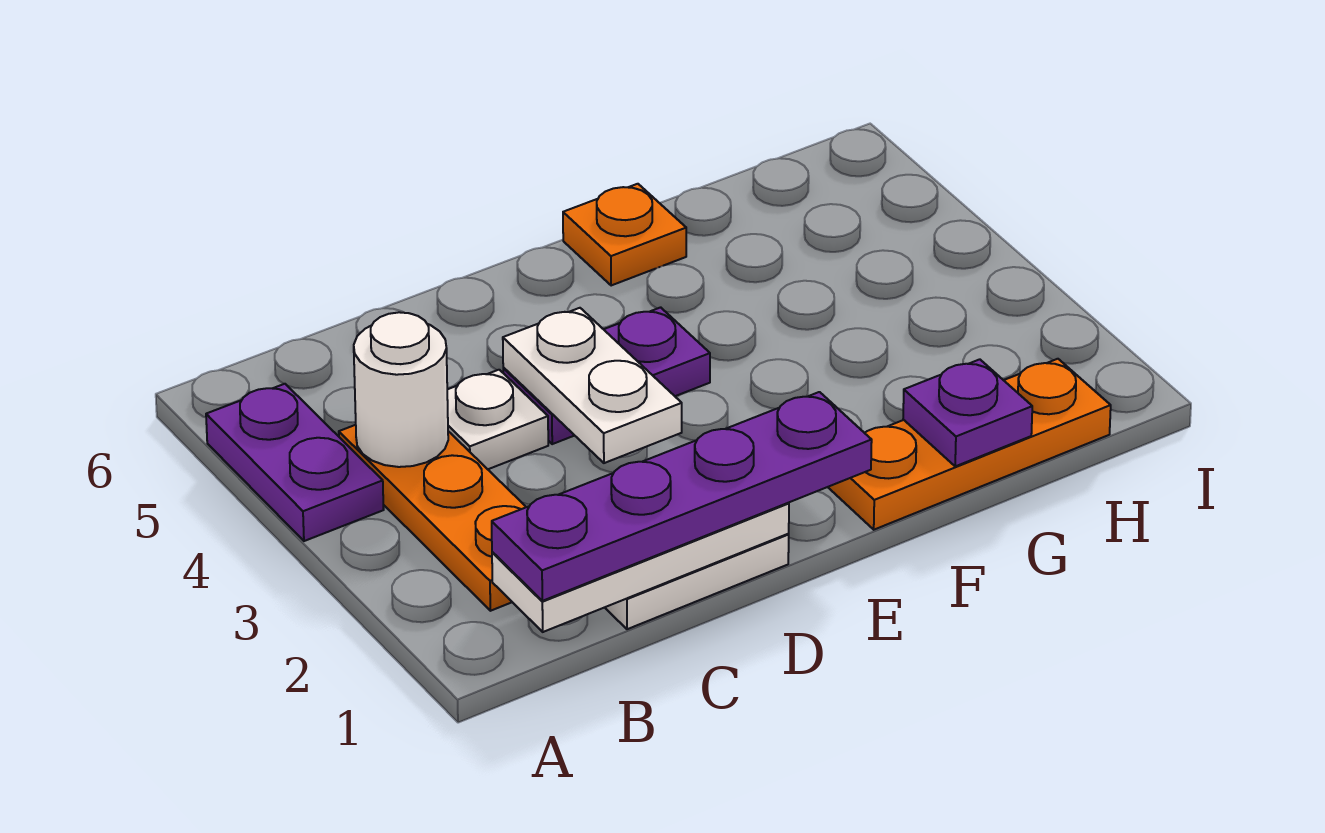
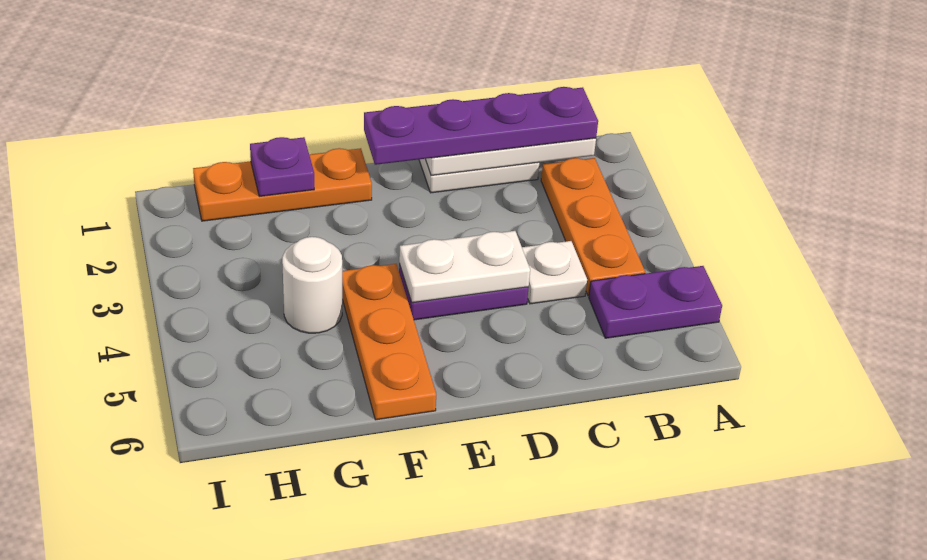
purple plate A4:A5 level 1 -> purple plate A5:B5 level 1
white round brick B4 level 2 -> white round brick G4 level 1
white plate D3:D4 level 2 -> white plate D4:E4 level 2
orange plate F6 level 1 -> orange plate F4:F6 level 1

